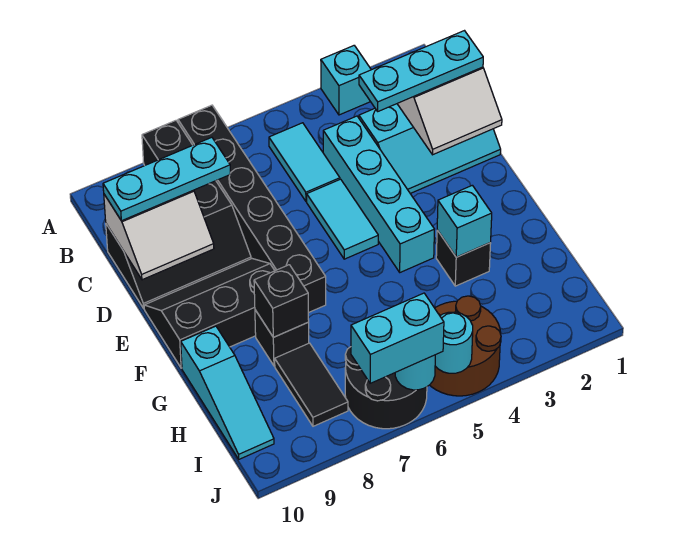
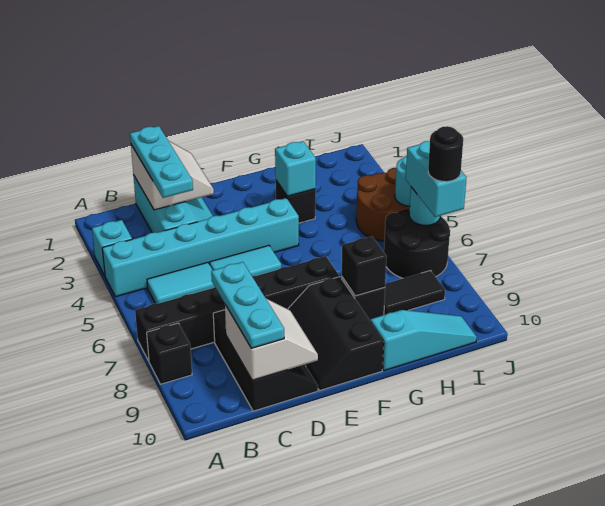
cyan brick C4:F4 level 1 -> cyan brick A4:F4 level 1
none -> black round brick J7 level 4

